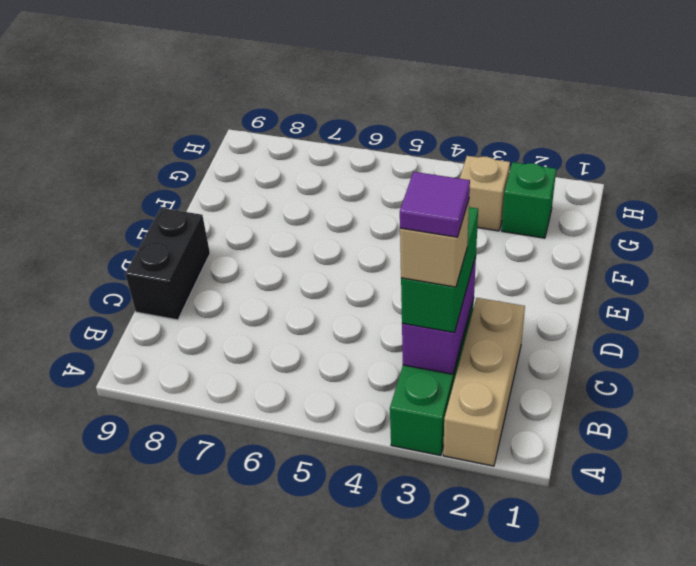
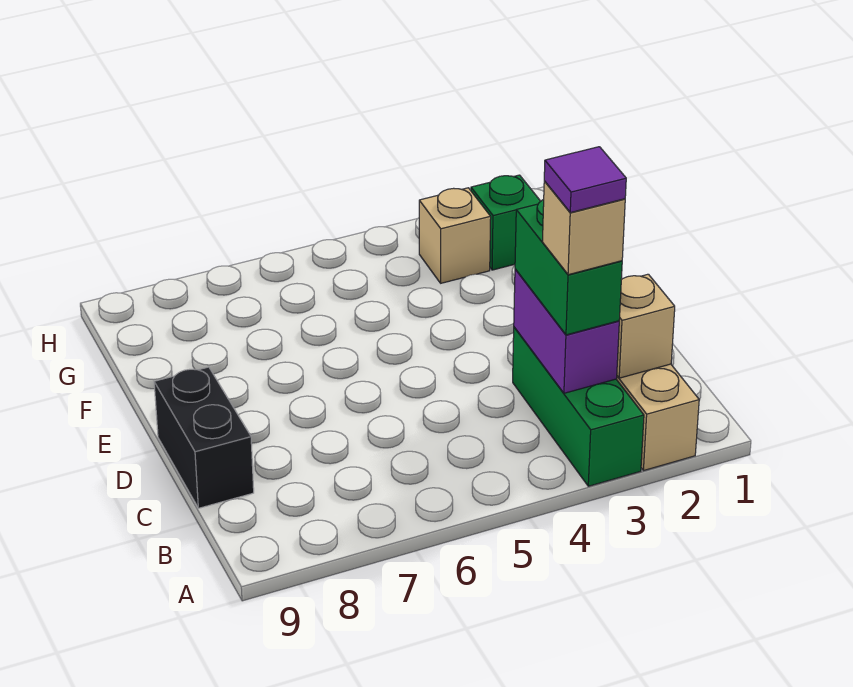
none -> tan brick B2 level 2

